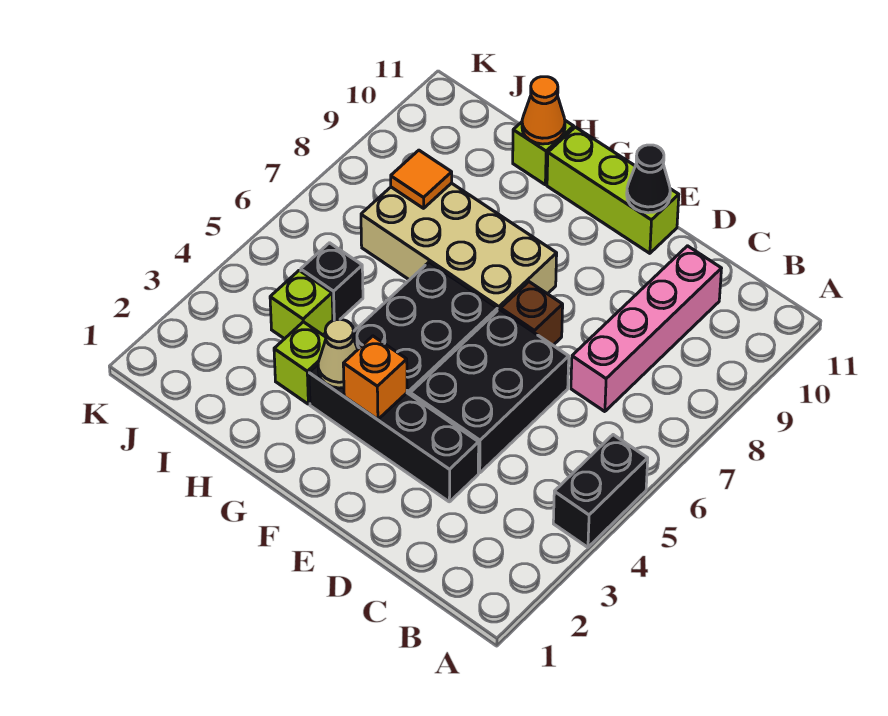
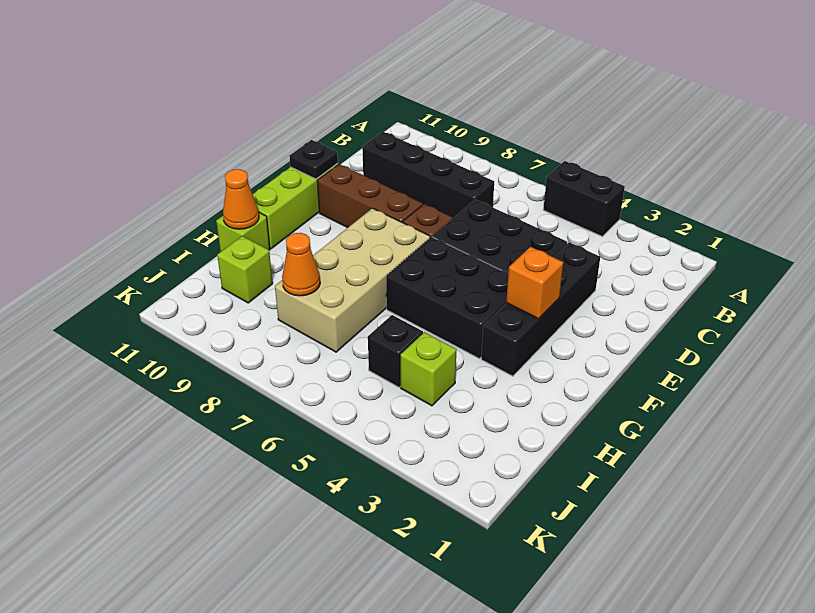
pink brick C7:C10 level 1 -> black brick C7:C10 level 1
none -> brown brick E8:E10 level 1
black cone E11 level 2 -> black plate E11 level 2
tan cone G3 level 2 -> none
lime brick H3 level 1 -> lime brick I10 level 1
orange tile I8 level 2 -> orange cone I8 level 2

